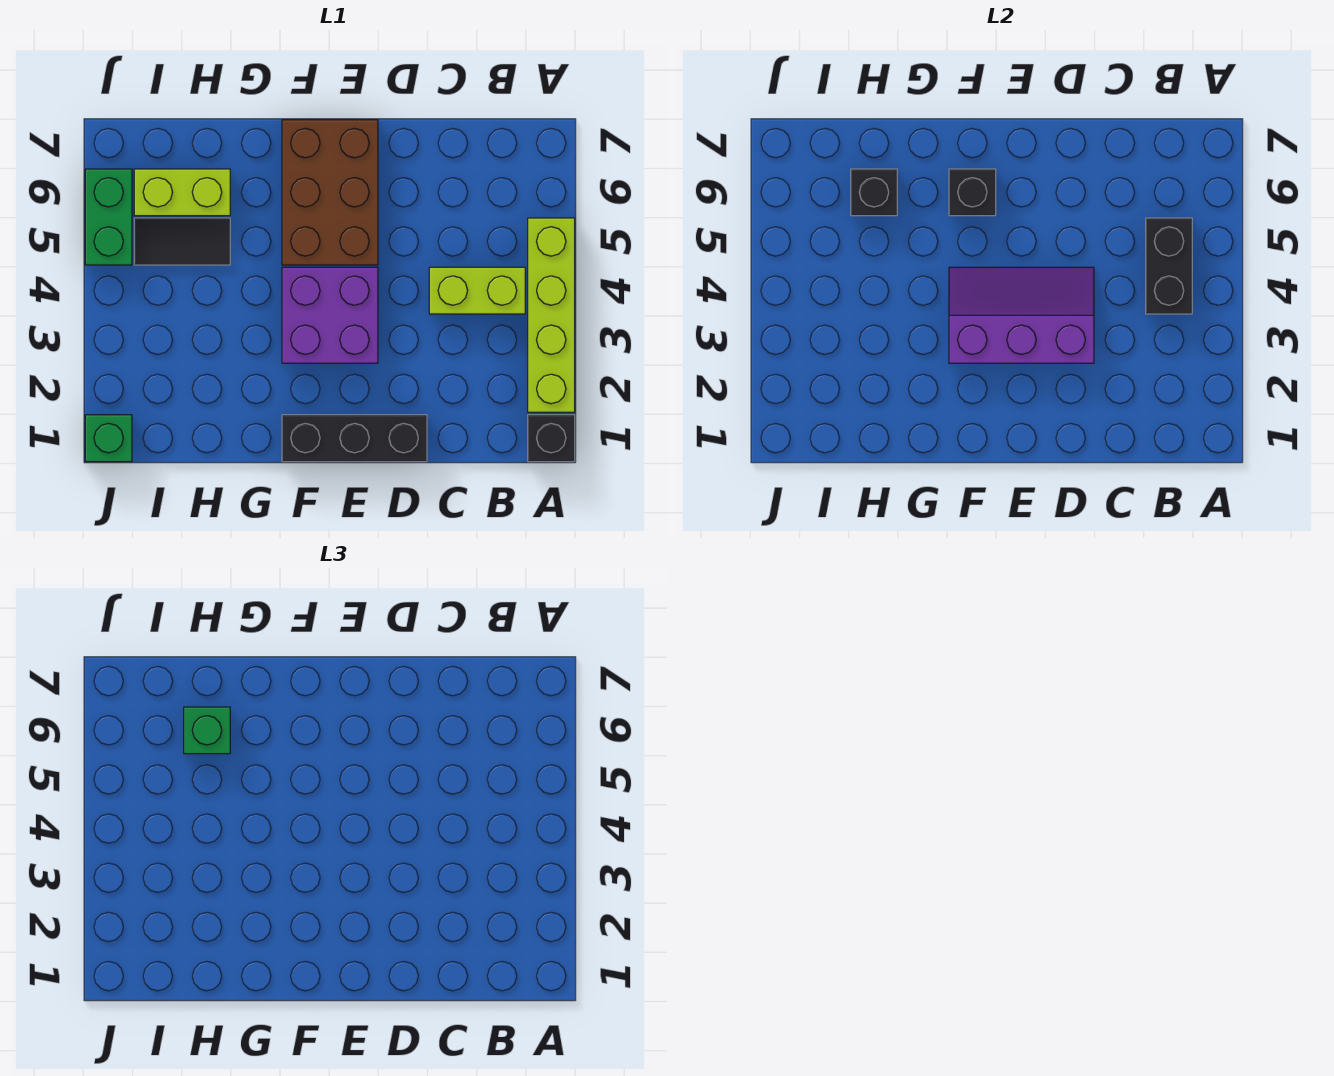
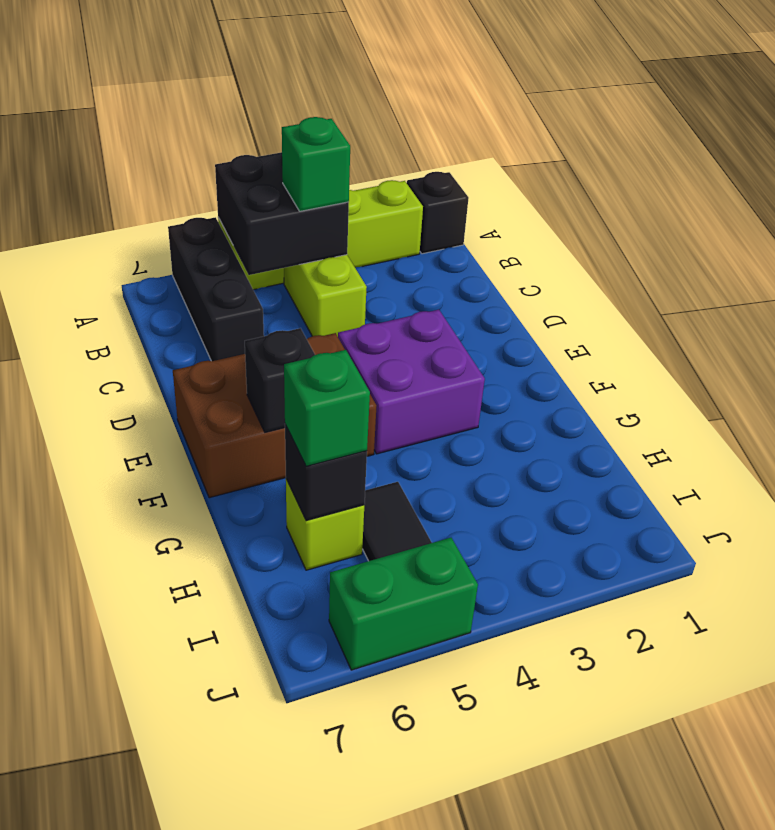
black brick B4:B5 level 2 -> black brick A4:B5 level 2
black brick D1:F1 level 1 -> black brick A6:C6 level 1
purple slope D3:F4 level 2 top 3 -> none
lime brick H6:I6 level 1 -> lime brick H6 level 1
green brick J1 level 1 -> green brick B4 level 3

